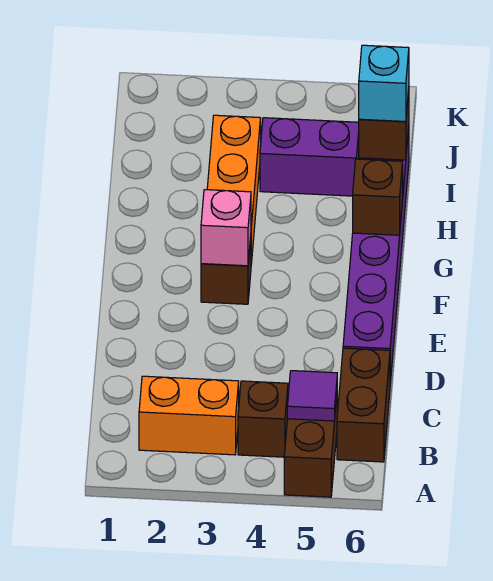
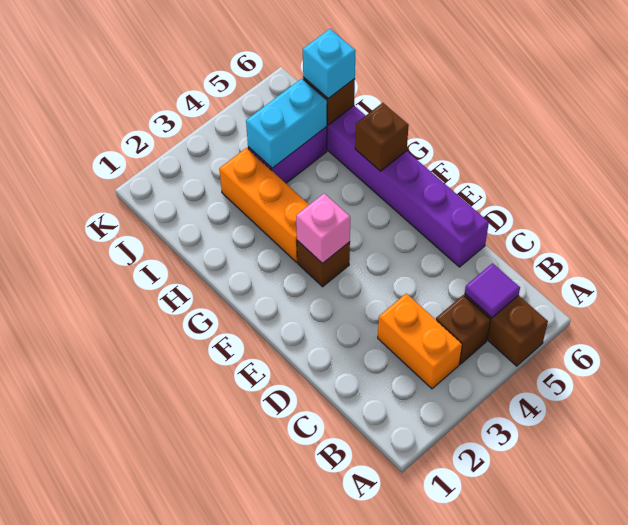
orange brick B2:B3 level 1 -> orange brick B3:C3 level 1
brown brick B6:C6 level 1 -> none
none -> cyan brick I4:I5 level 2

